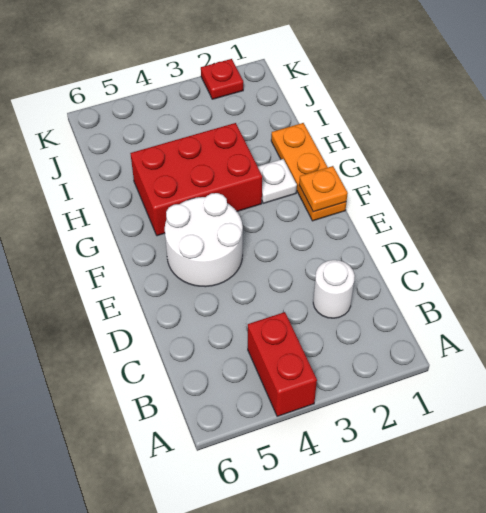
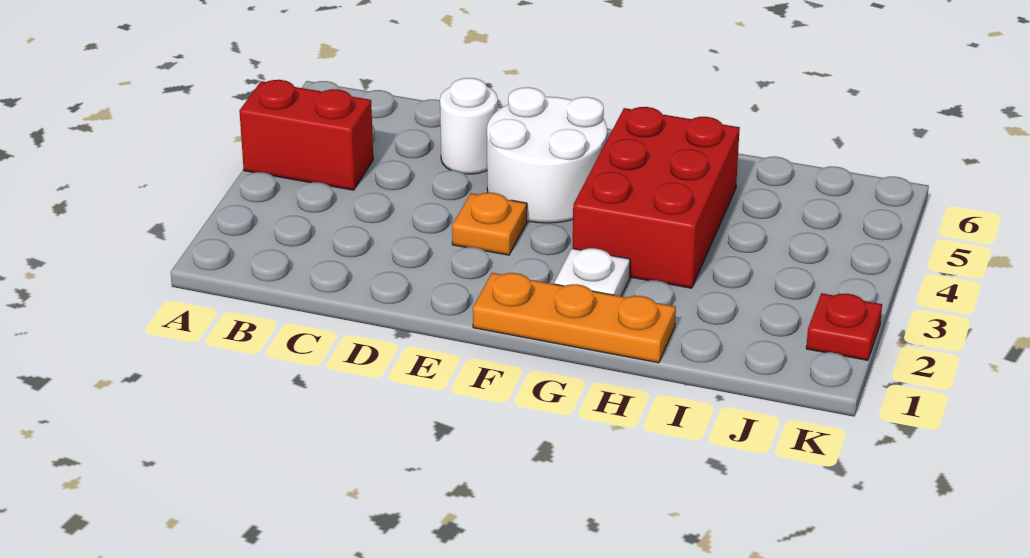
white round brick C2 level 1 -> white round brick D5 level 1
orange plate F1 level 2 -> orange plate E3 level 1

